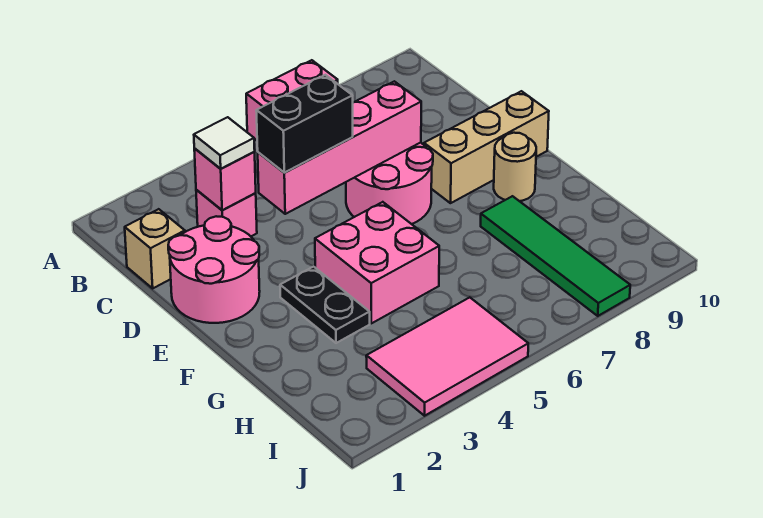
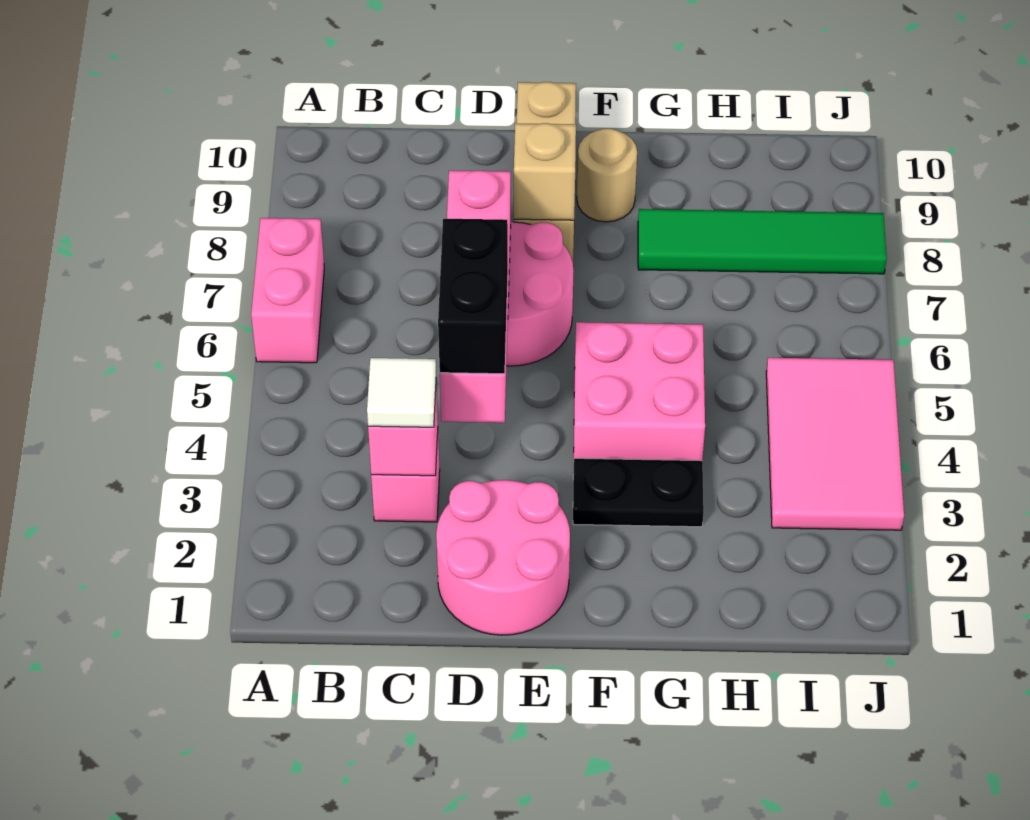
tan brick C1 level 1 -> tan brick E8 level 2

